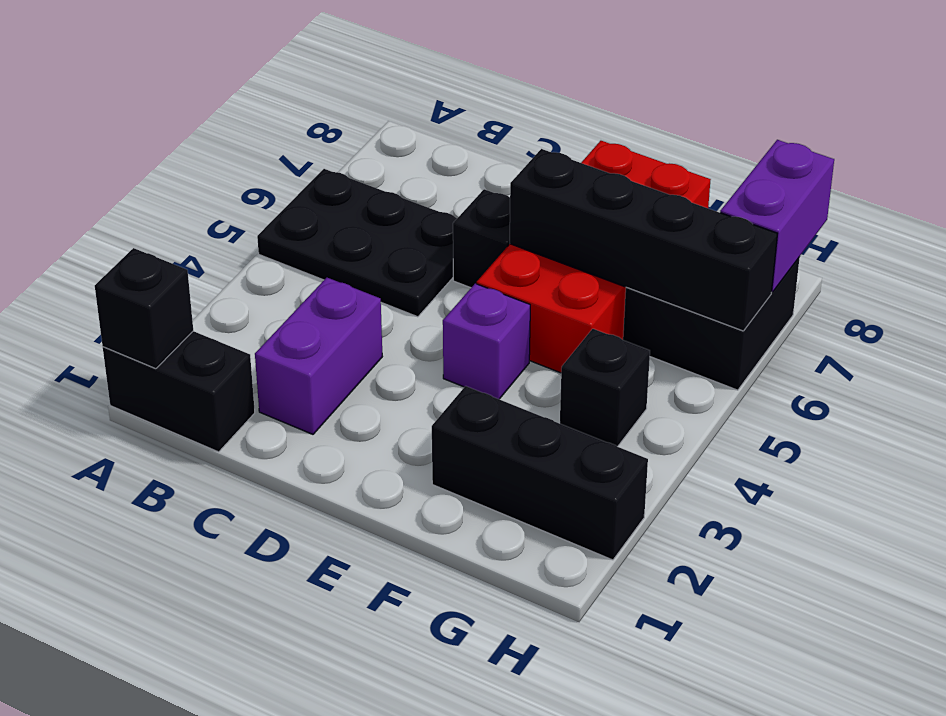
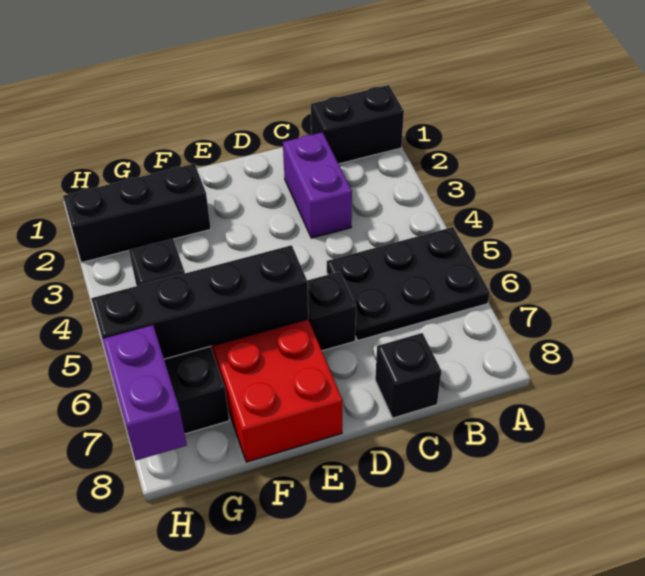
black brick A1 level 2 -> black brick C8 level 1
purple brick E4 level 1 -> none

